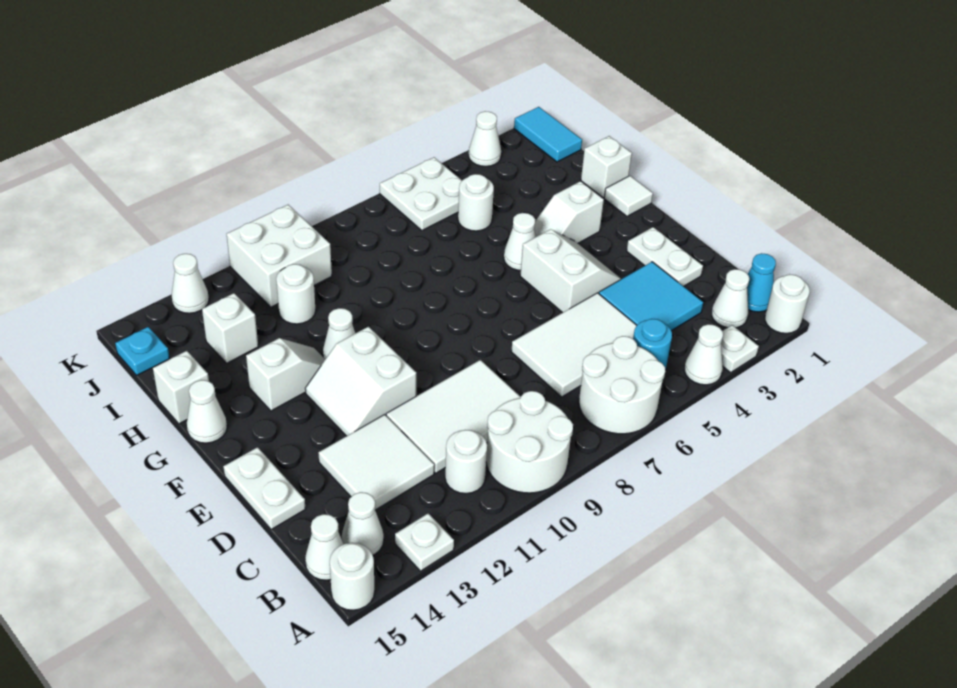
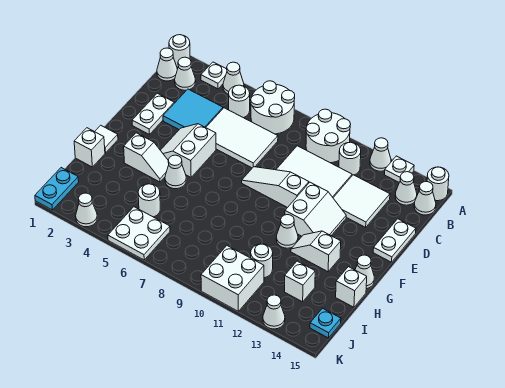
none -> white cone A12 level 1
cyan cone B1 level 1 -> white cone B1 level 1
cyan round brick B5 level 1 -> white round brick B5 level 1
none -> white slope E8:E10 level 1 top 10
cyan tile J1:K1 level 1 -> cyan plate J1:K1 level 1

